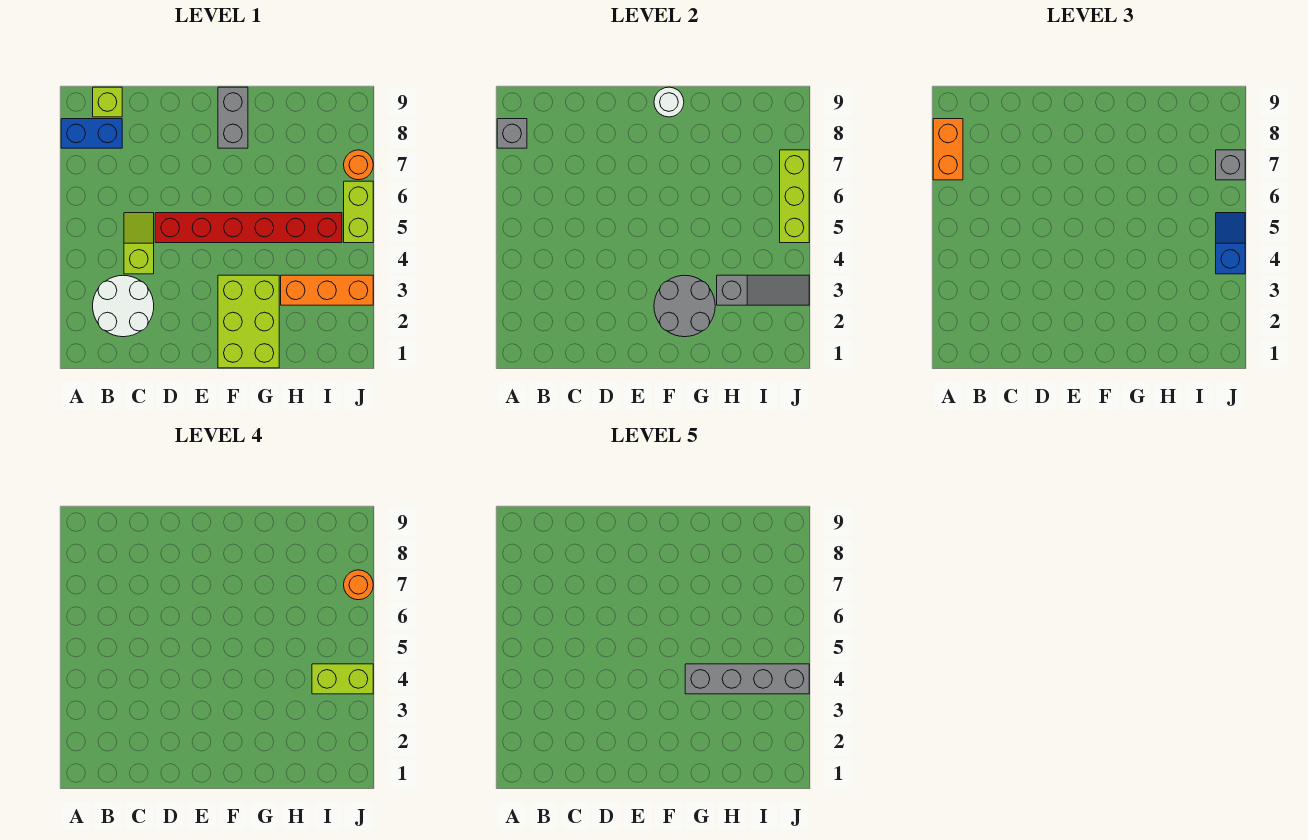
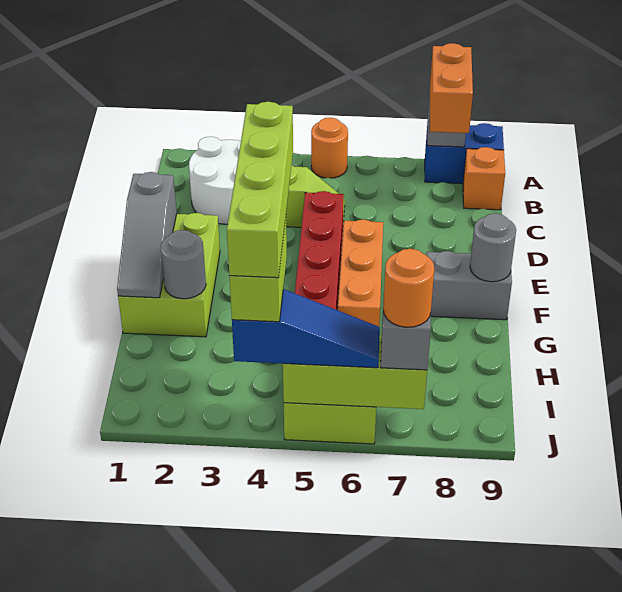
orange brick A7:A8 level 3 -> orange brick A8:B8 level 3
blue brick A8:B8 level 1 -> blue brick A8:A9 level 1
lime brick B9 level 1 -> orange brick B9 level 1
lime brick F1:G3 level 1 -> lime brick E1:G2 level 1
grey round brick F2:G3 level 2 -> grey round brick G2 level 2
white round brick F9 level 2 -> grey round brick F9 level 2
grey brick G4:J4 level 5 -> lime brick G4:J4 level 5
orange brick H3:J3 level 1 -> orange brick E6:G6 level 1
grey slope H3:J3 level 2 top H -> grey slope E1:G1 level 2 top E
blue slope J4:J5 level 3 top 4 -> blue slope J4:J6 level 3 top 4
orange round brick J7 level 1 -> orange round brick A5 level 1

